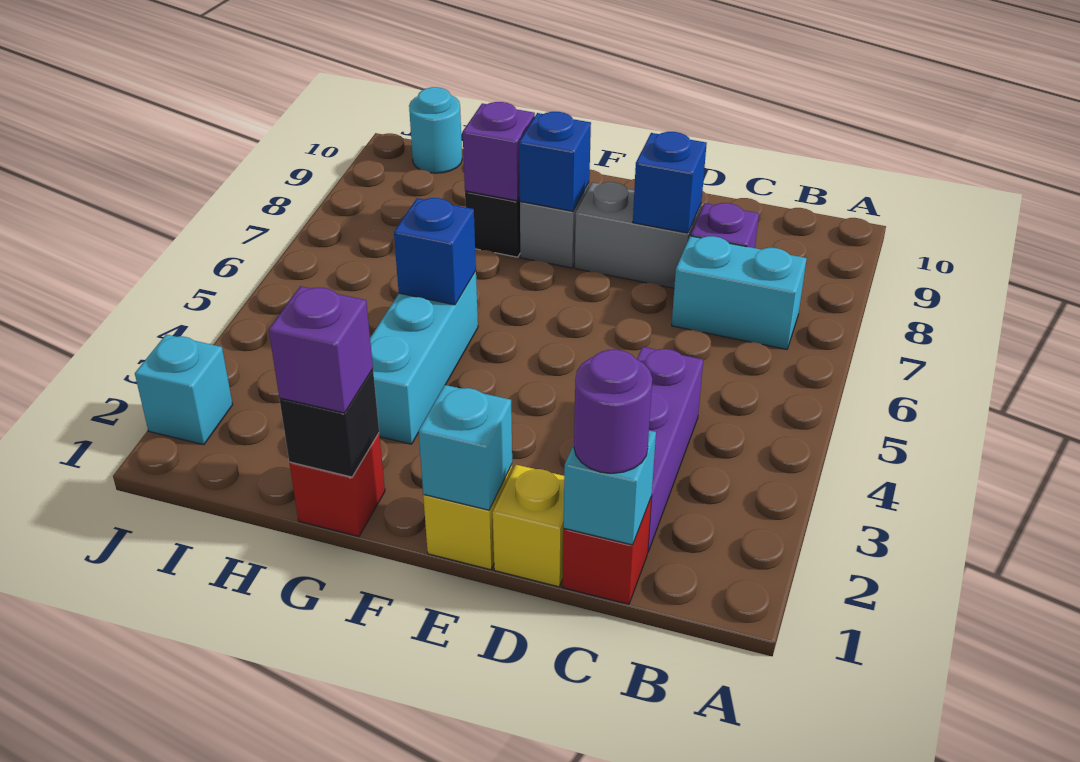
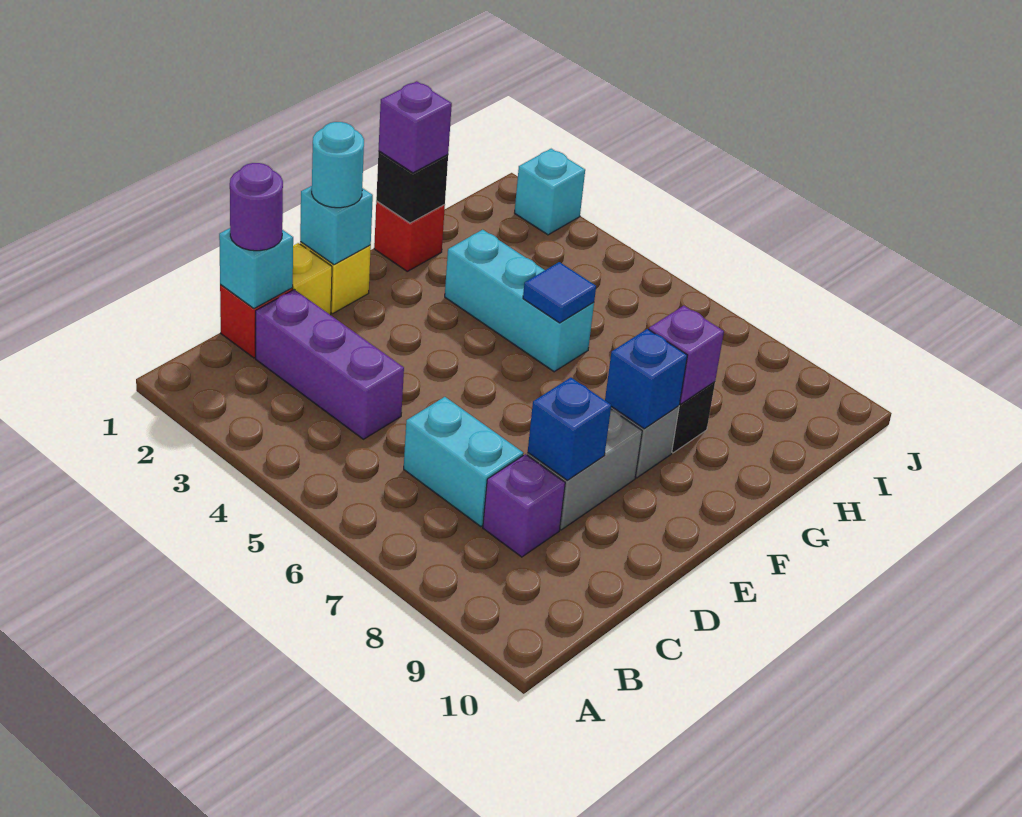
cyan brick B7:C7 level 1 -> cyan brick C6:C7 level 1
blue brick G5 level 2 -> blue tile G5 level 2
cyan round brick I10 level 1 -> cyan round brick E1 level 3

